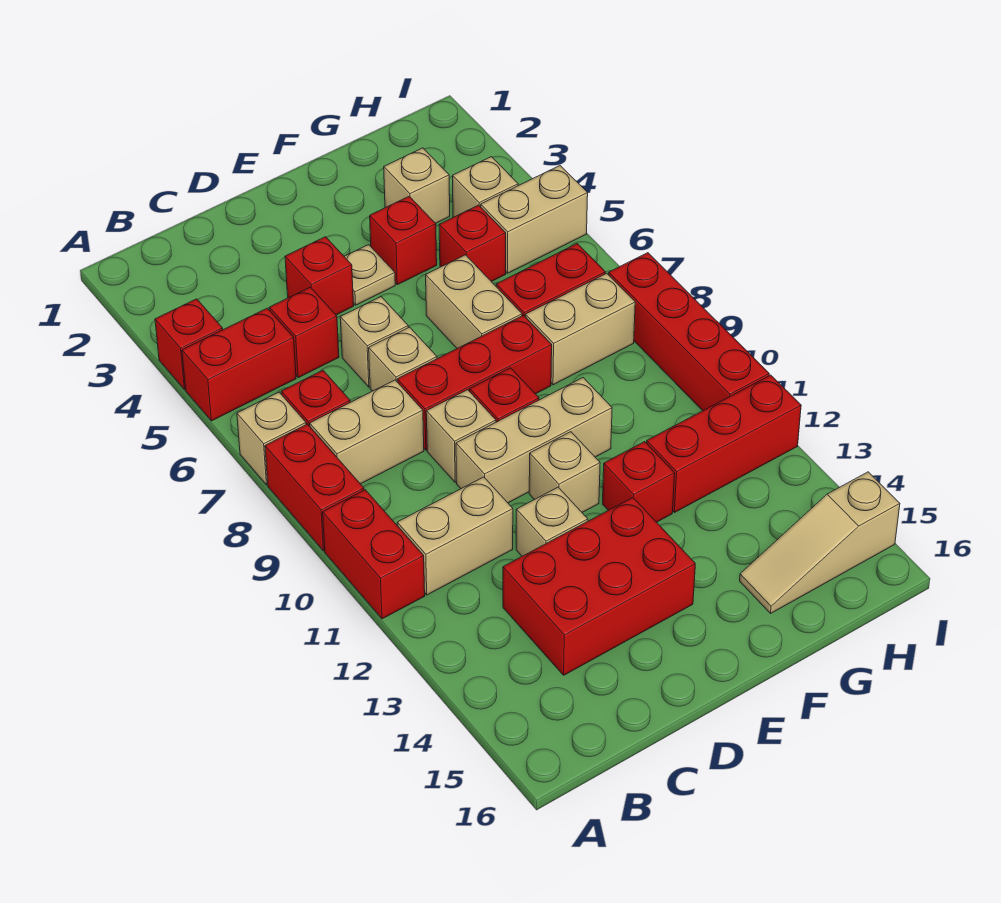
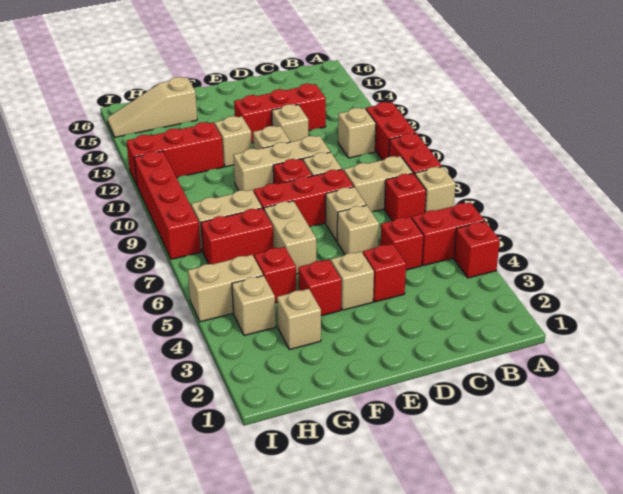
tan brick B11:C11 level 1 -> tan brick B11 level 1
red brick C13:E14 level 1 -> red brick C13:E13 level 1
tan plate E4 level 1 -> tan brick E4 level 1
red brick F12 level 1 -> tan brick F12 level 1
tan slope G15:I15 level 1 top I -> tan slope G15:I15 level 1 top G

